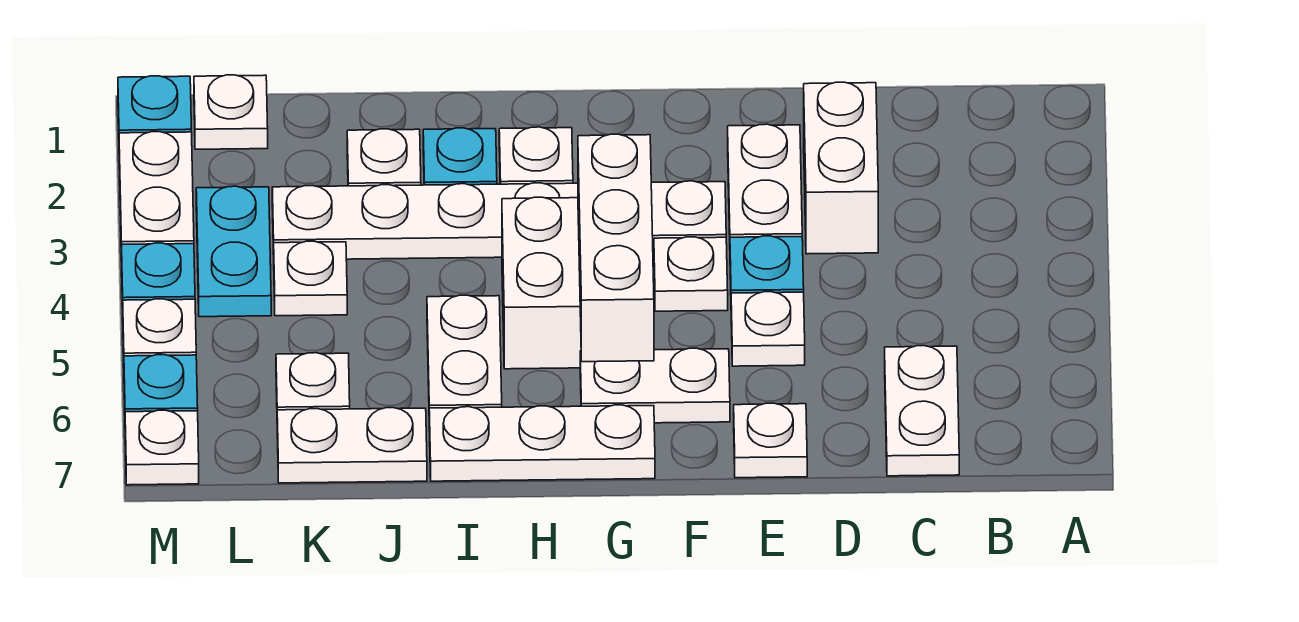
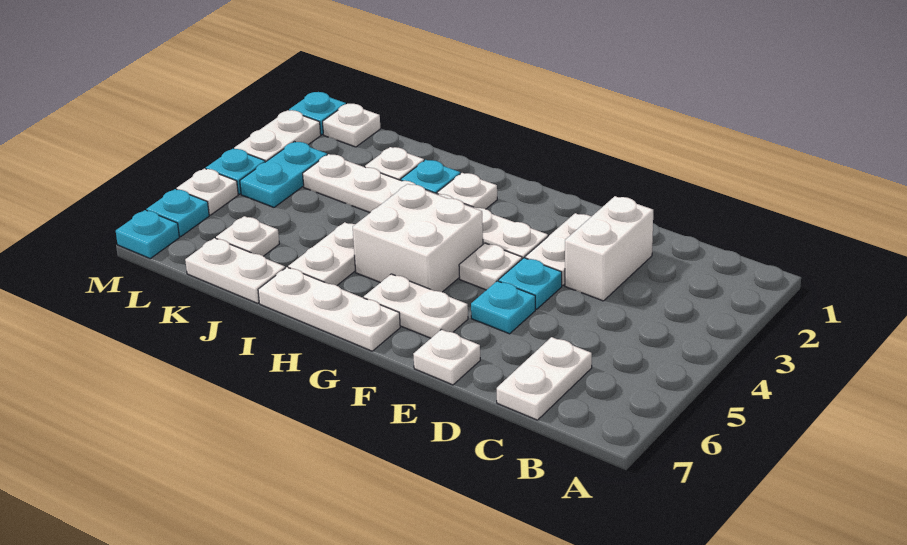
white plate E5 level 1 -> cyan plate E5 level 1
white brick G4:G6 level 2 -> none
white plate K4 level 1 -> none
white plate M7 level 1 -> cyan plate M7 level 1

